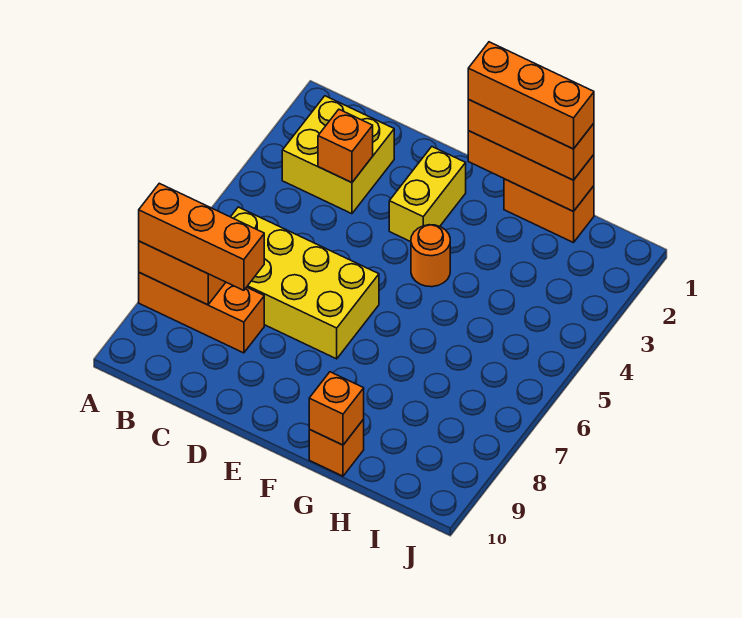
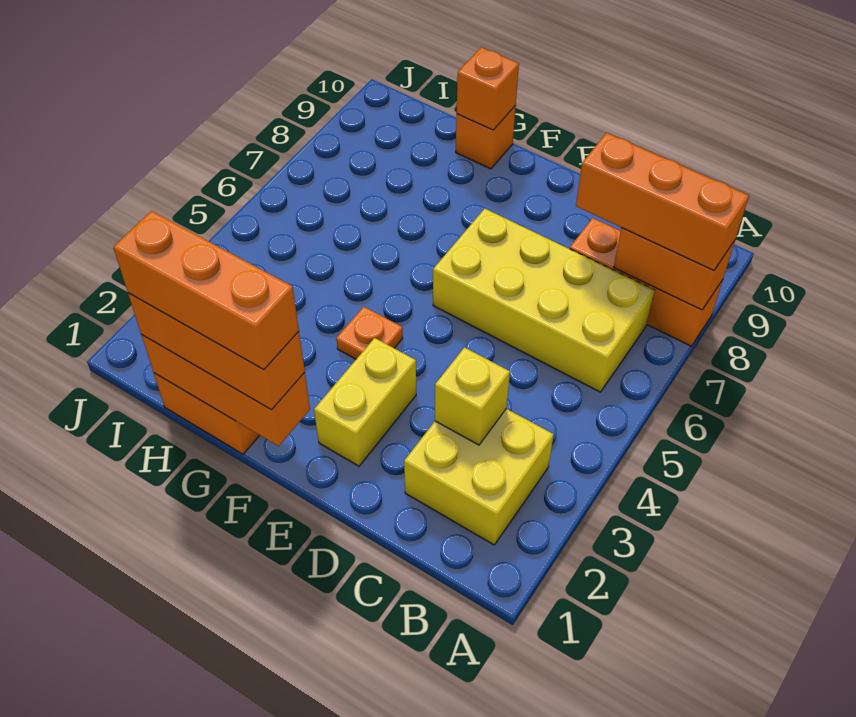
orange brick C3 level 2 -> yellow brick C3 level 2
orange round brick F4 level 1 -> orange plate F4 level 1

